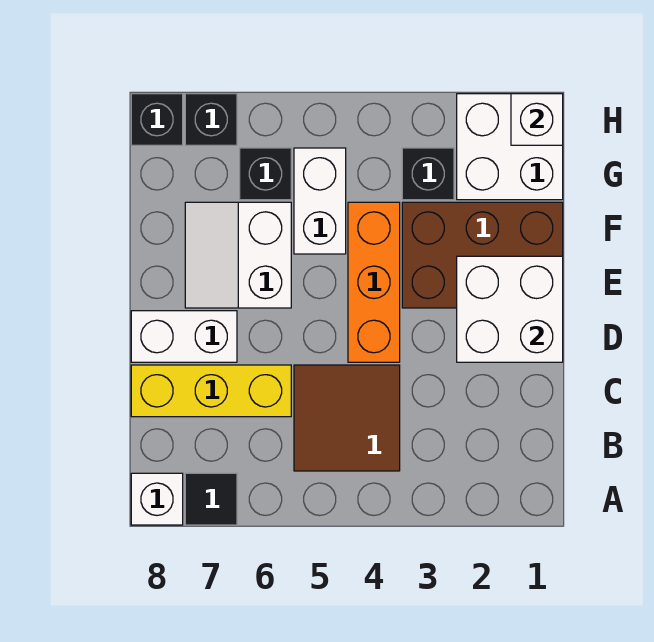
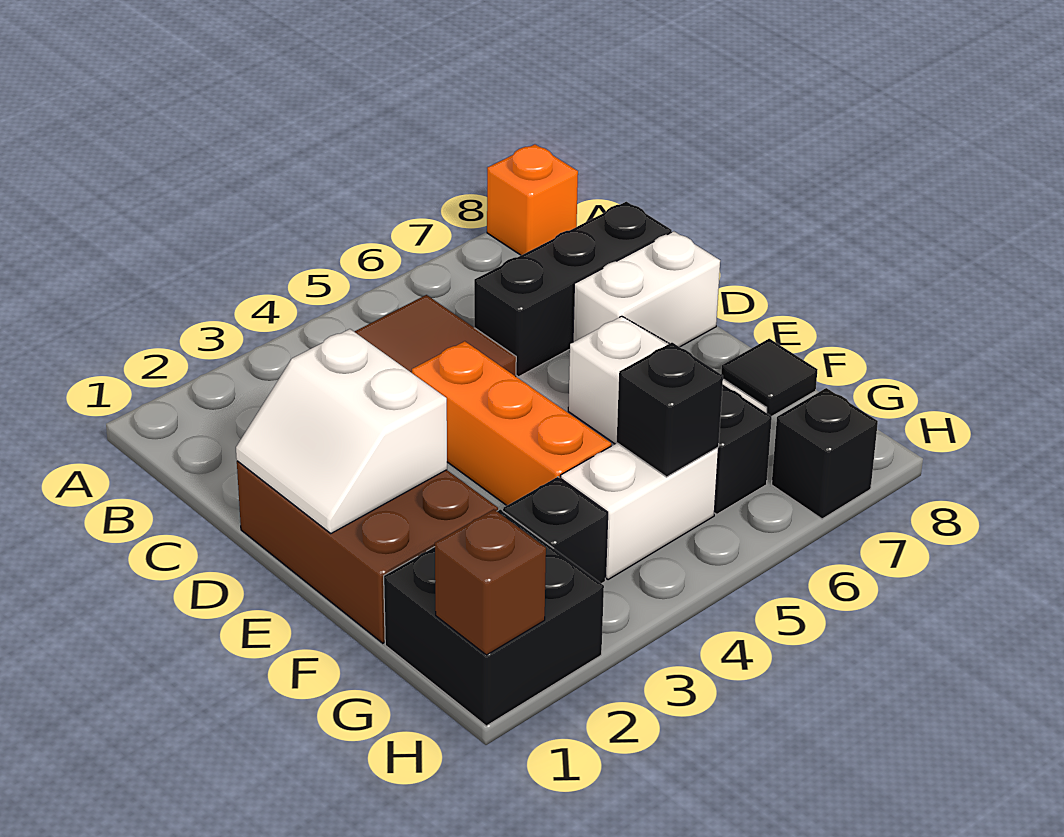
black tile A7 level 1 -> black tile F8 level 1
white brick A8 level 1 -> orange brick A8 level 1
yellow brick C6:C8 level 1 -> black brick C6:C8 level 1
white brick D1:E2 level 2 -> white slope D1:E2 level 2 top 2
brown brick E1:F3 level 1 -> brown brick D1:F2 level 1
white brick F5:G5 level 1 -> white brick G4:G5 level 1
white brick G1:H2 level 1 -> black brick G1:H2 level 1
white brick H1 level 2 -> brown brick H1 level 2
black brick H8 level 1 -> black brick G5 level 2

